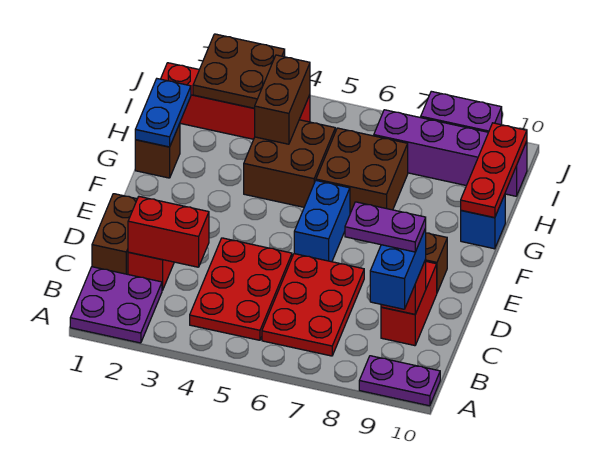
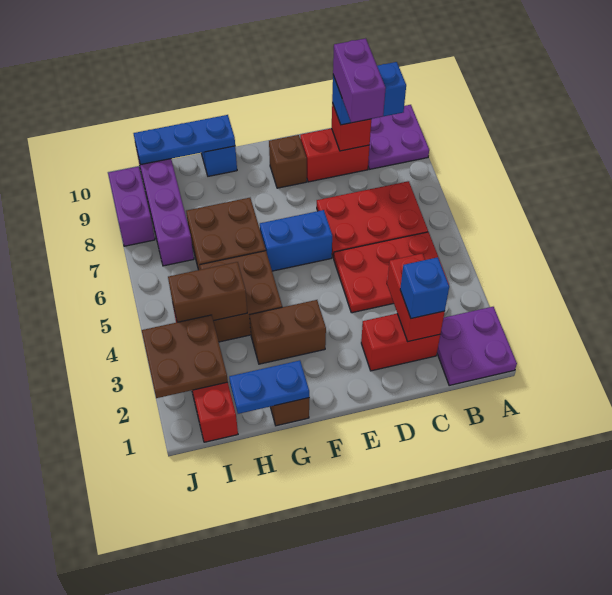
purple plate A9:A10 level 1 -> purple plate A9:B10 level 1
brown brick C1:D1 level 1 -> brown brick F3:G3 level 1
none -> blue brick C2 level 3
purple plate C8:C9 level 4 -> purple brick C8:C9 level 4
red plate G10:I10 level 2 -> blue plate G10:I10 level 2

